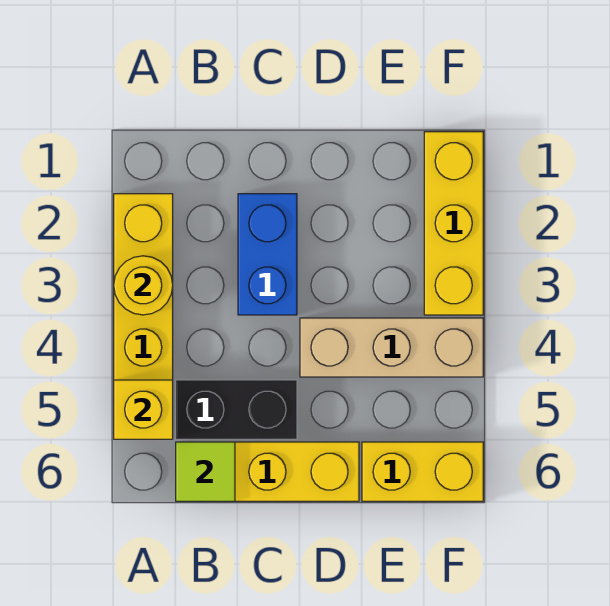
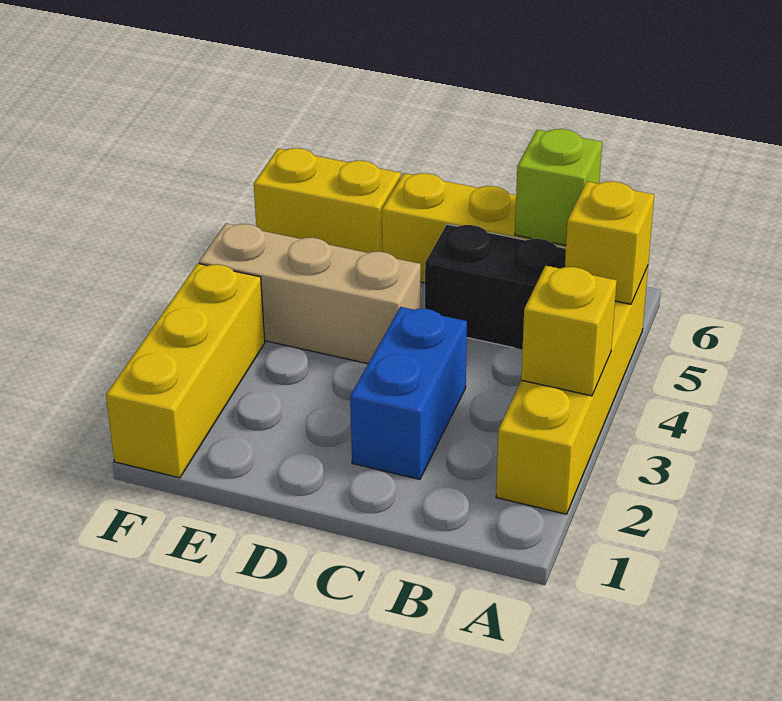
yellow round brick A3 level 2 -> yellow brick A3 level 2
lime tile B6 level 2 -> lime brick B6 level 2

